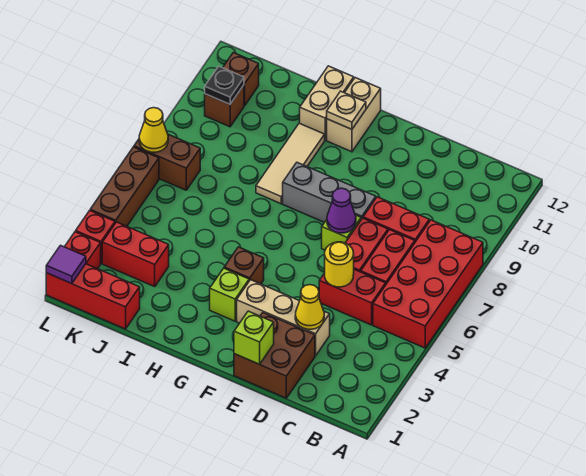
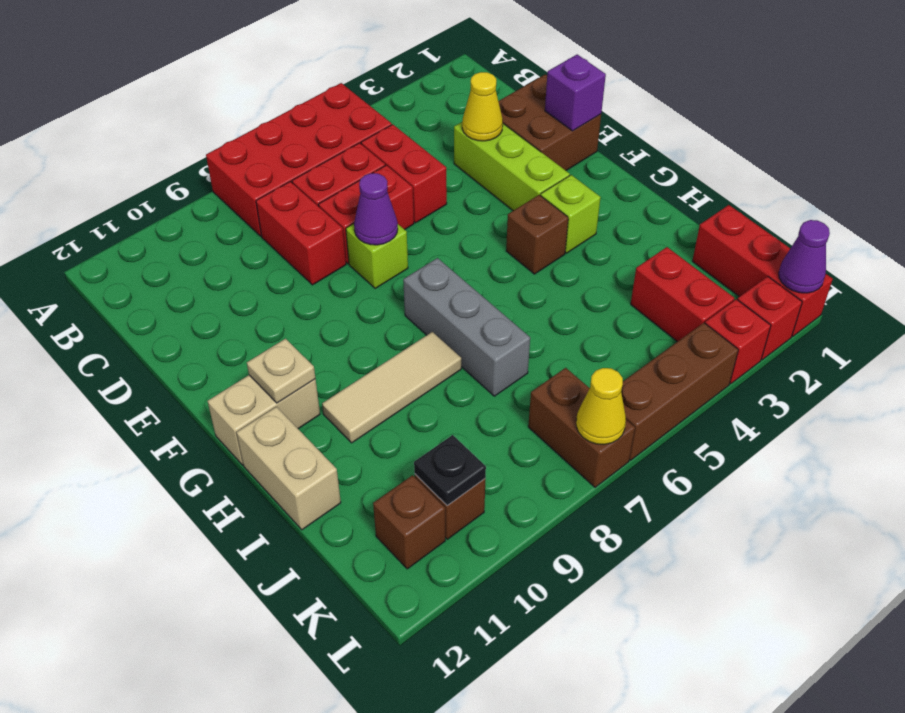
tan brick D3:F3 level 1 -> lime brick D3:F3 level 1
yellow round brick D5 level 2 -> none
lime brick E1 level 2 -> purple brick E1 level 2
grey brick E8:G8 level 1 -> grey brick G7:I7 level 1
tan brick H11:H12 level 1 -> tan brick H12:I12 level 1
purple tile L1 level 2 -> purple cone L1 level 2

